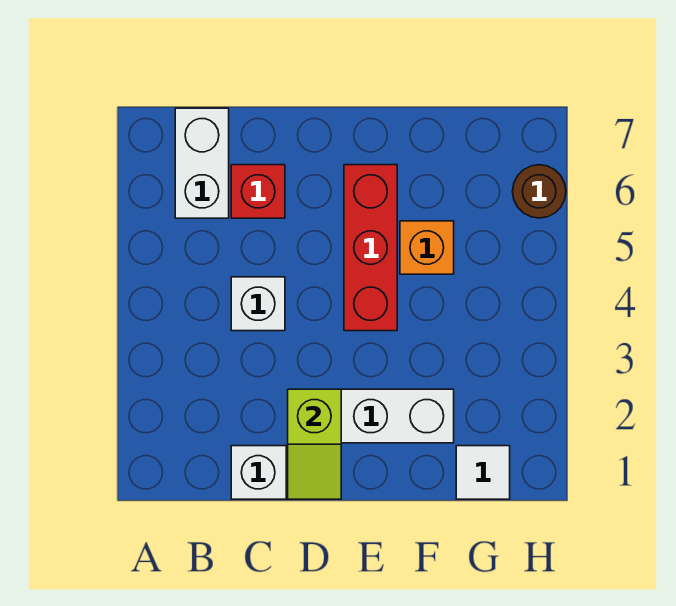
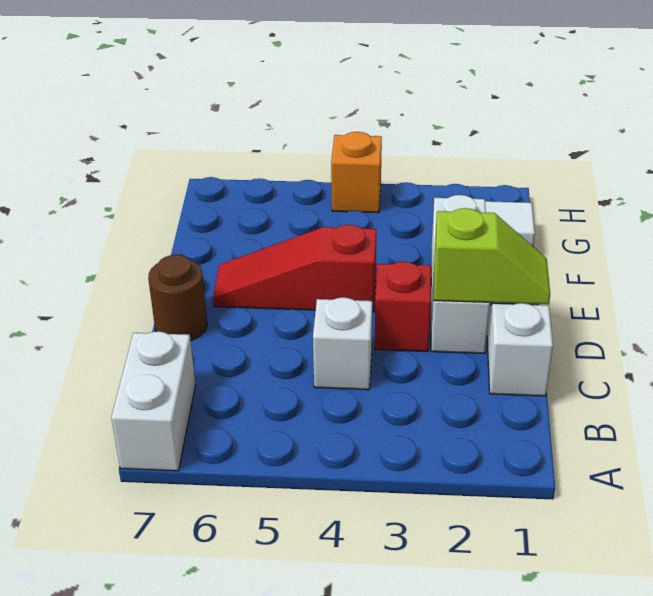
white brick B6:B7 level 1 -> white brick A7:B7 level 1
red brick C6 level 1 -> red brick D3 level 1
red brick E4:E6 level 1 -> red slope E4:E6 level 1 top 4
orange brick F5 level 1 -> orange brick H4 level 1
brown round brick H6 level 1 -> brown round brick D7 level 1

